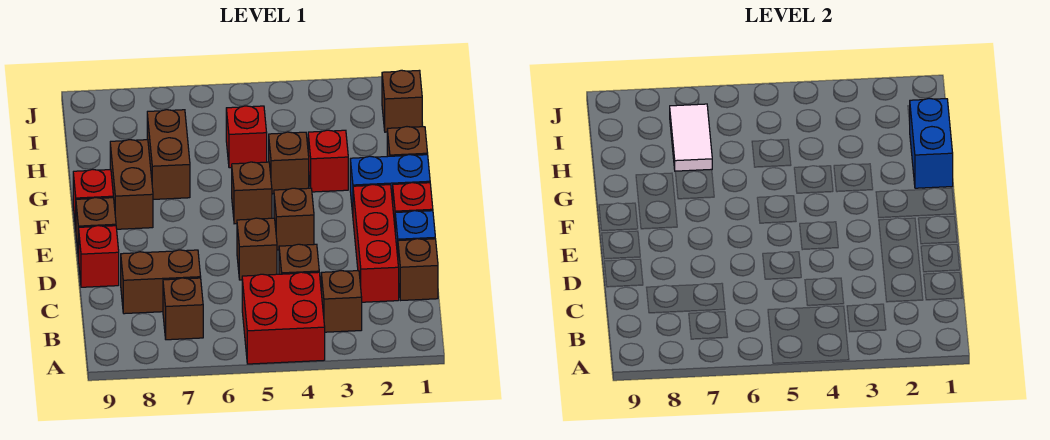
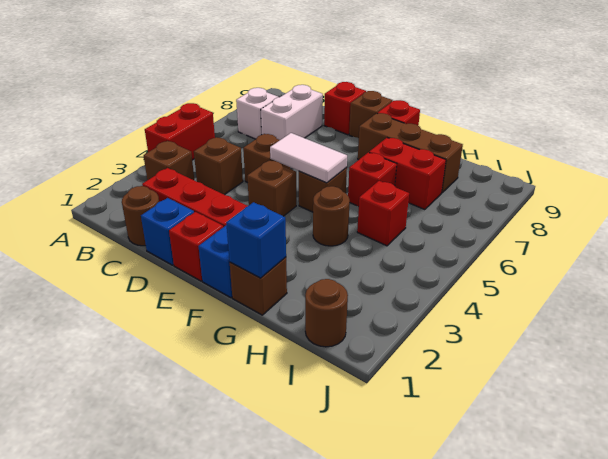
red brick A4:B5 level 1 -> red brick A4:A5 level 1
brown brick B7 level 1 -> white brick B7 level 1
brown brick C1 level 1 -> brown round brick C1 level 1
brown brick C7:C8 level 1 -> white brick C7:C8 level 1
brown brick F8:G8 level 1 -> brown brick F8:H8 level 1
blue brick G1:H1 level 2 -> blue brick G1 level 2
red brick G3 level 1 -> red brick G6 level 1
brown brick G4 level 1 -> brown round brick G4 level 1
brown brick G7:H7 level 1 -> red brick G7:H7 level 1
white tile H7:I7 level 2 -> white tile E5:F5 level 2
brown brick I1 level 1 -> brown round brick I1 level 1

